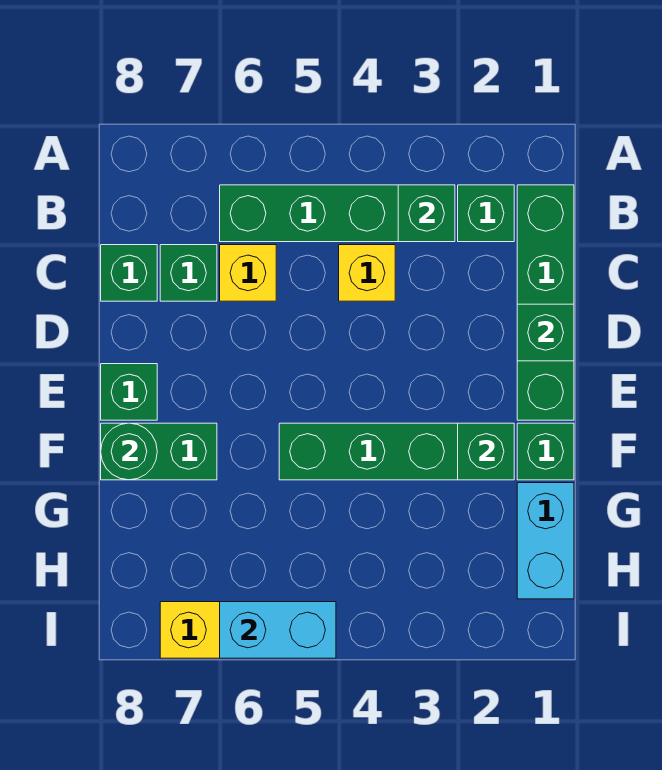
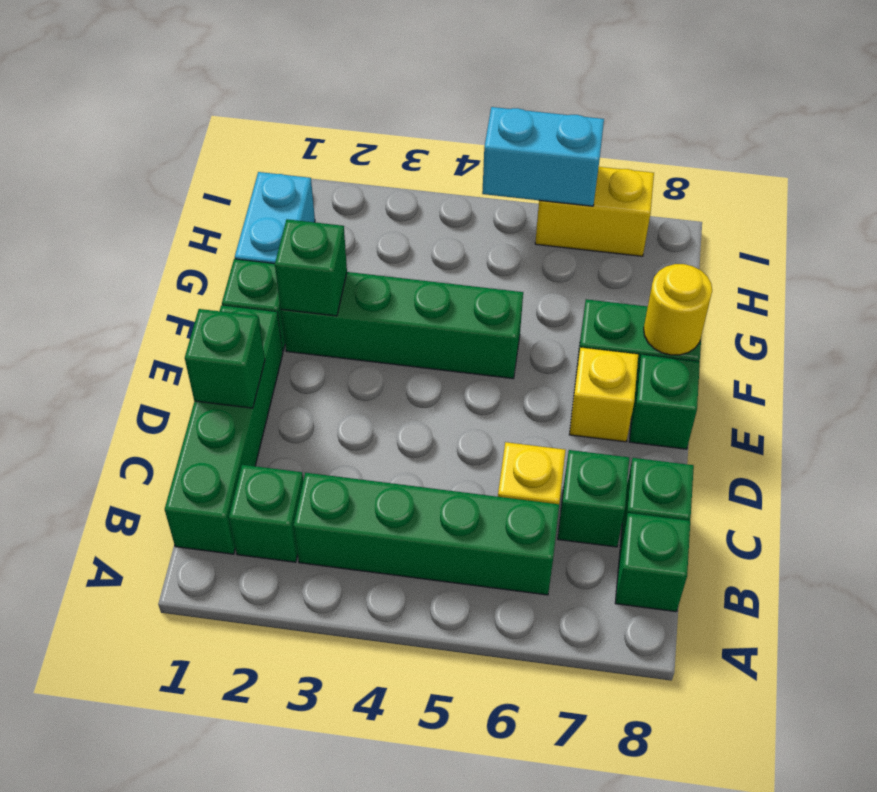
green brick B3 level 2 -> green brick B8 level 1
yellow brick C4 level 1 -> yellow brick E7 level 1
green round brick F8 level 2 -> yellow round brick F8 level 2

